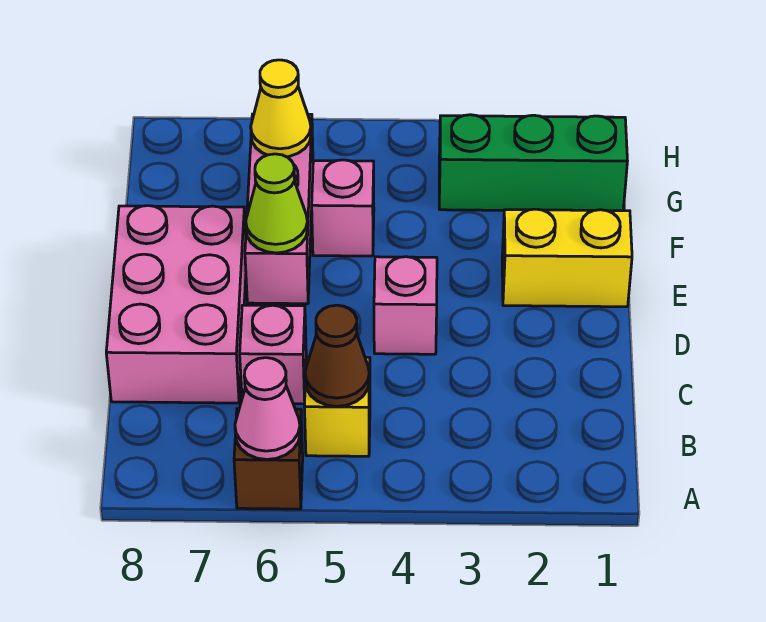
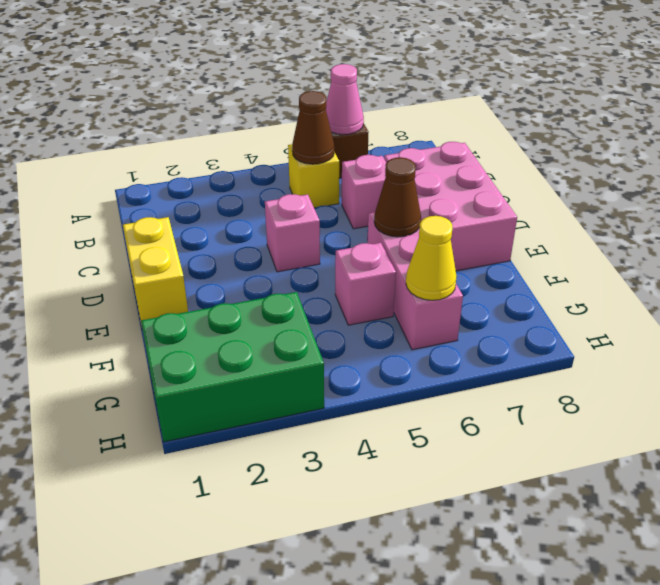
yellow brick E1:E2 level 1 -> yellow brick D1:E1 level 1
lime cone E6 level 2 -> brown cone E6 level 2
green brick G1:G3 level 1 -> green brick G1:H3 level 1

